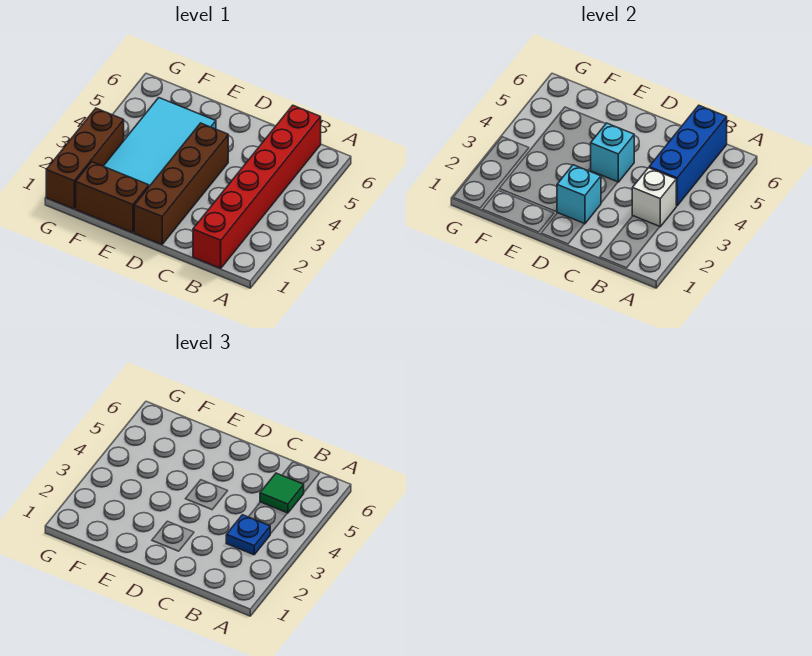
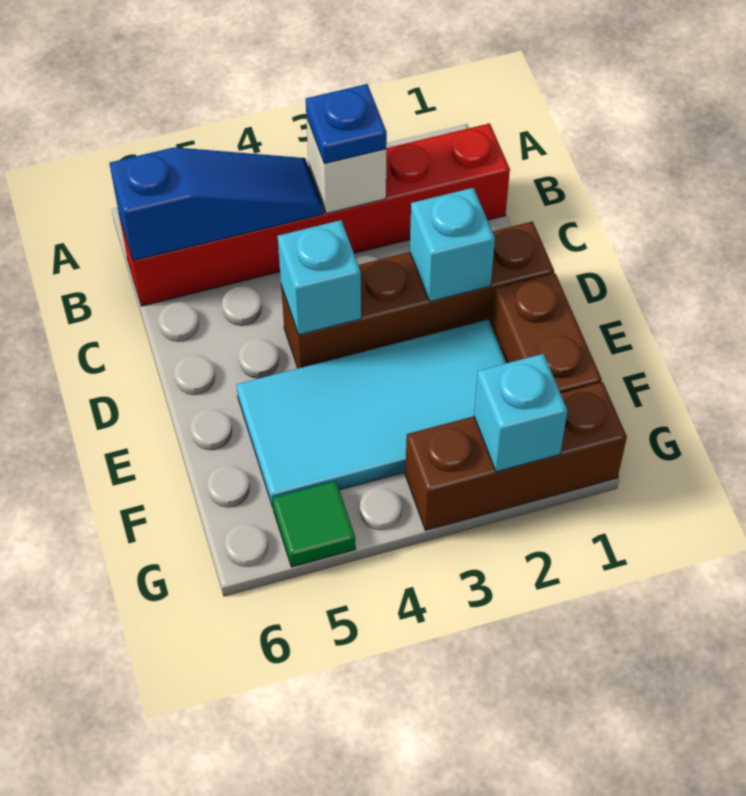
blue brick B4:B6 level 2 -> blue slope B4:B6 level 2 top 6
green tile B5 level 3 -> green tile G5 level 1
none -> cyan brick G2 level 2

